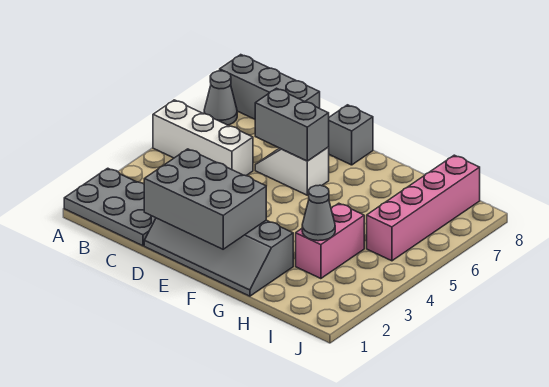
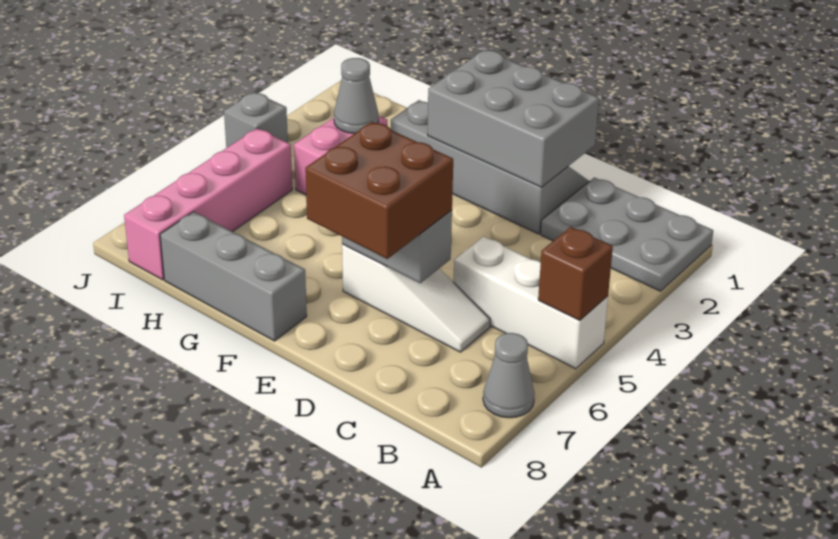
none -> brown brick A5 level 2
grey brick A8:C8 level 1 -> grey brick F8:H8 level 1
white slope D6:E6 level 1 top E -> white slope C6:E6 level 1 top E
none -> brown brick D6:E7 level 3
grey brick E8 level 1 -> grey brick J4 level 1

